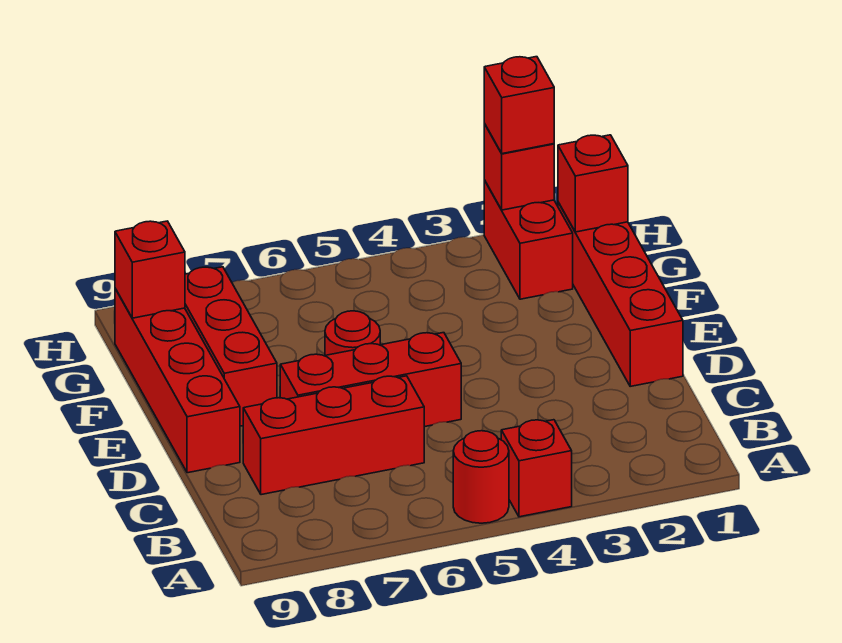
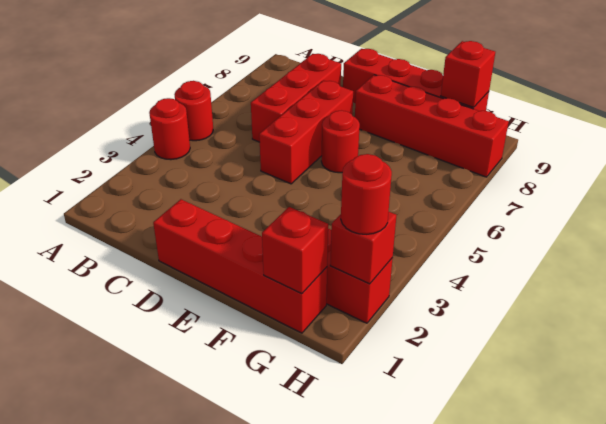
red brick A4 level 1 -> red round brick A4 level 1
red brick E8:G8 level 1 -> red brick E8:H8 level 1
red brick H2 level 3 -> red round brick H2 level 3

